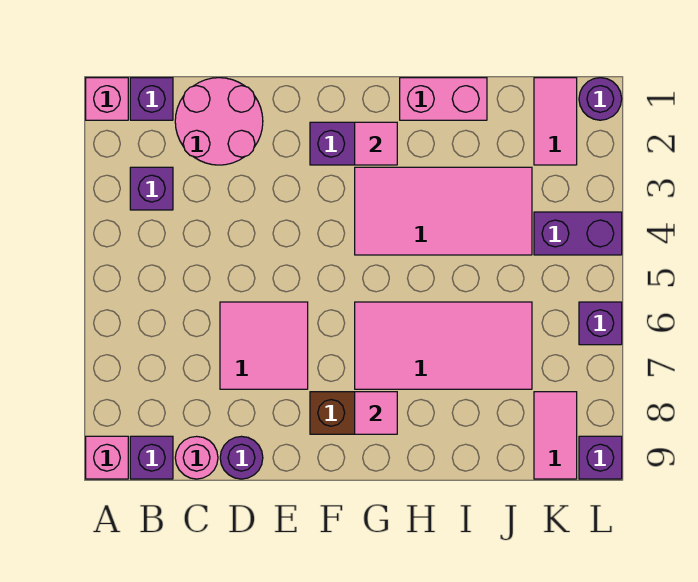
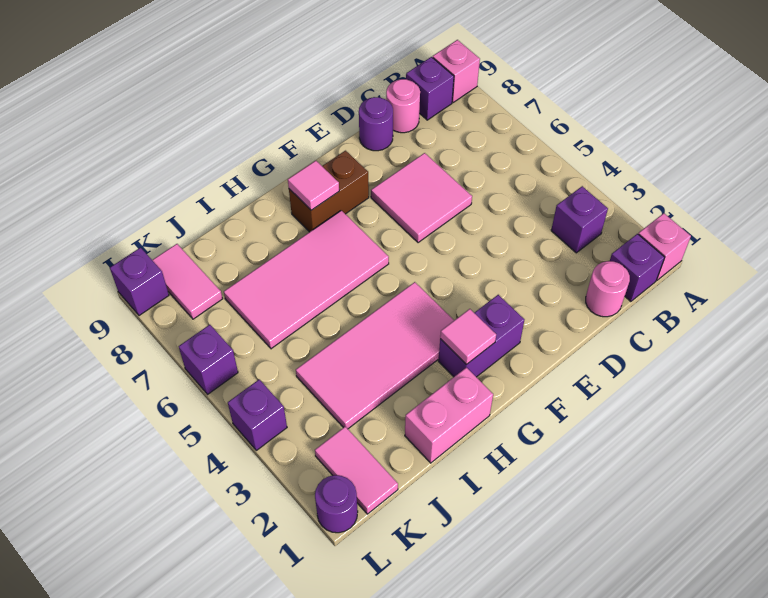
pink round brick C1:D2 level 1 -> pink round brick C1 level 1
purple brick K4:L4 level 1 -> purple brick L4 level 1

